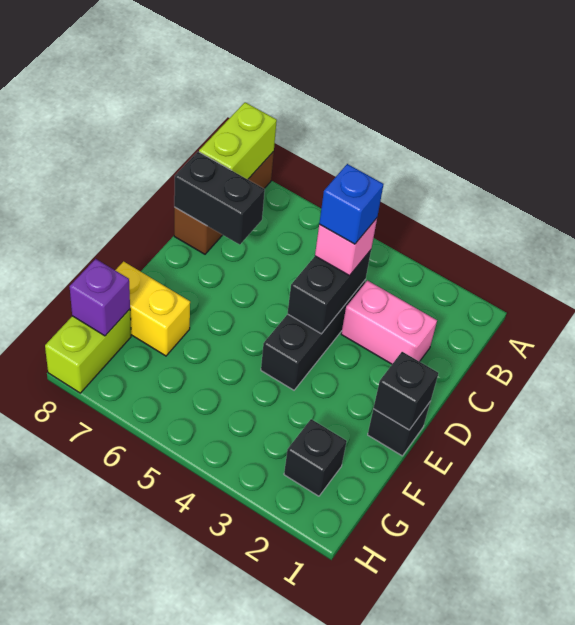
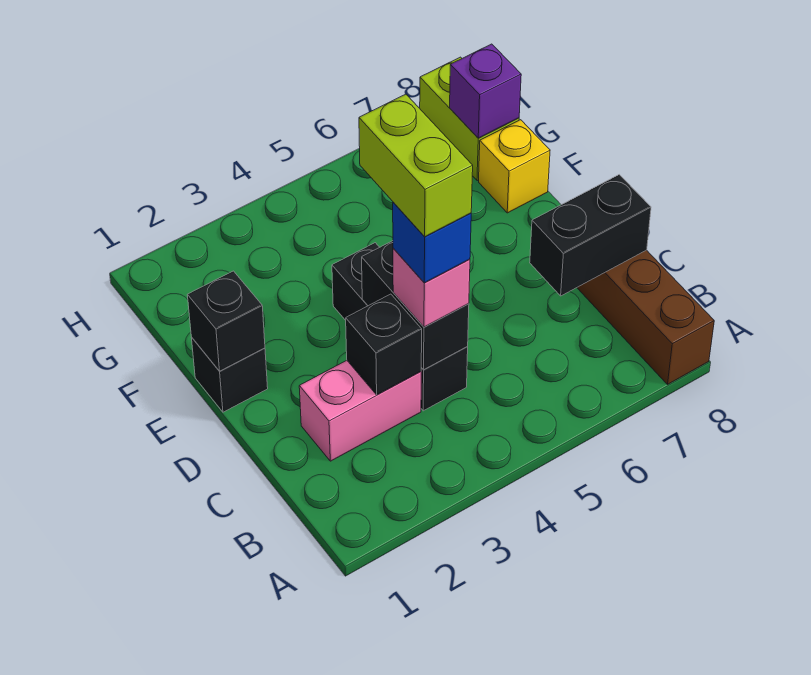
lime brick A8:B8 level 2 -> lime brick C4:D4 level 5
yellow brick F7:F8 level 1 -> yellow brick F8 level 1
black brick G2 level 1 -> black brick C3 level 2

